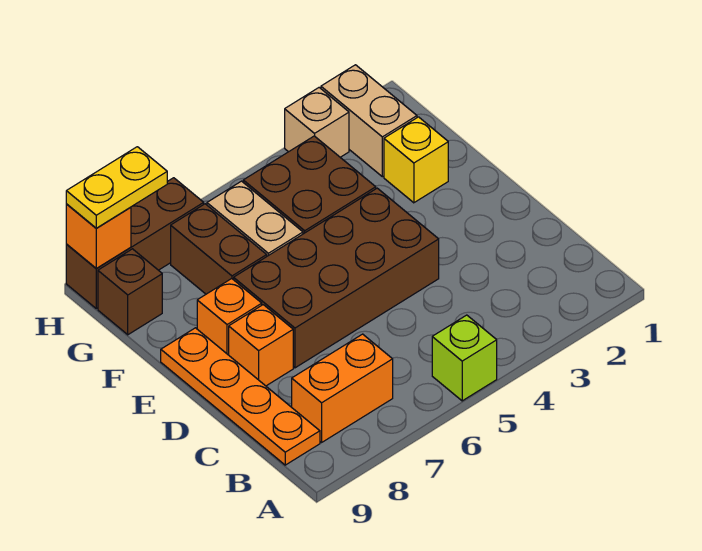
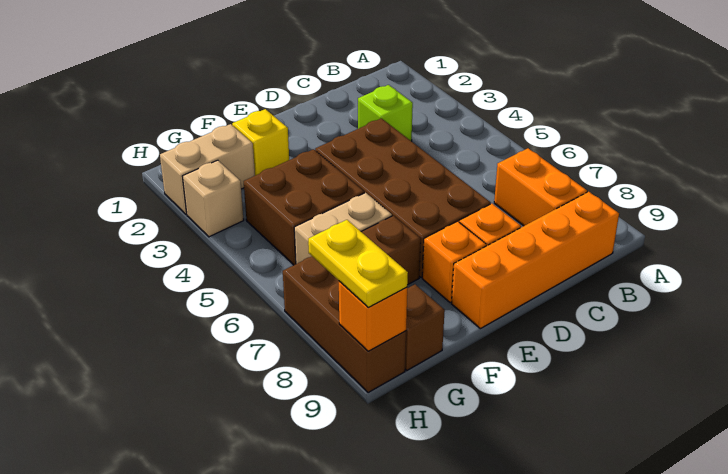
lime brick A5 level 1 -> lime brick C3 level 1
orange plate B9:E9 level 1 -> orange brick B9:E9 level 1

